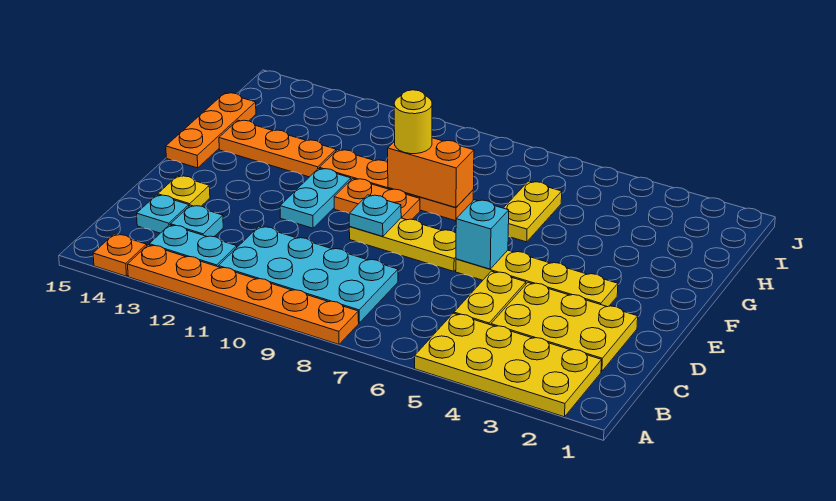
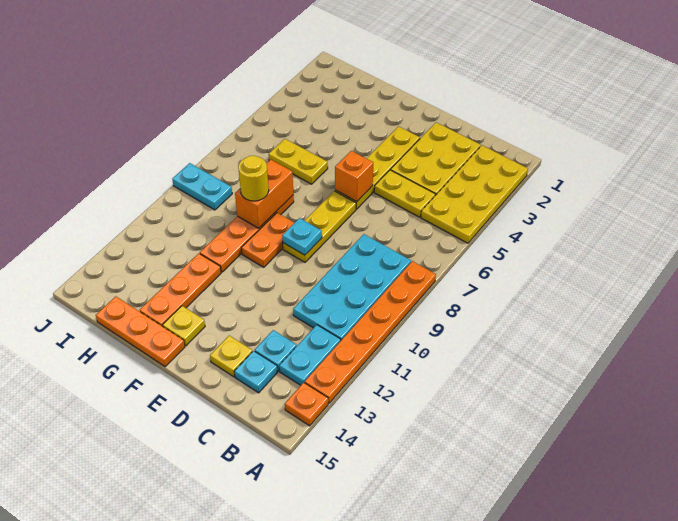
cyan brick E6 level 2 -> orange brick E6 level 2
cyan plate E11:F11 level 1 -> cyan plate I9:J9 level 1
none -> yellow plate F14 level 1

